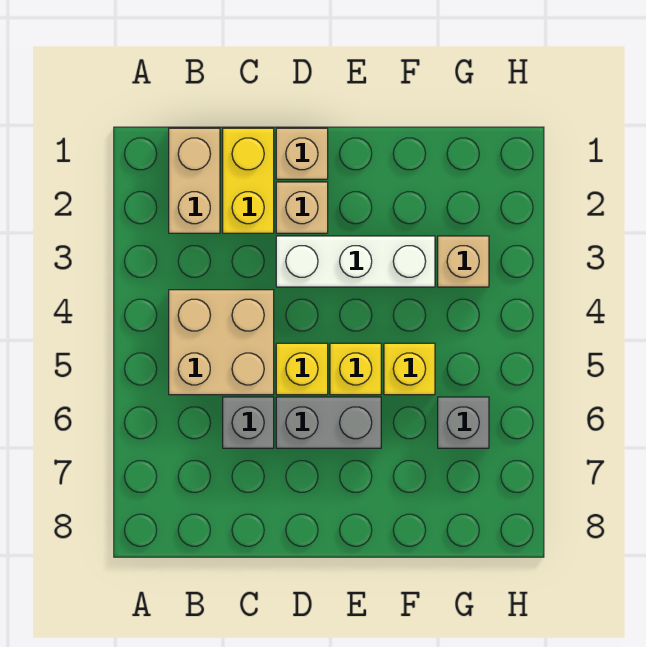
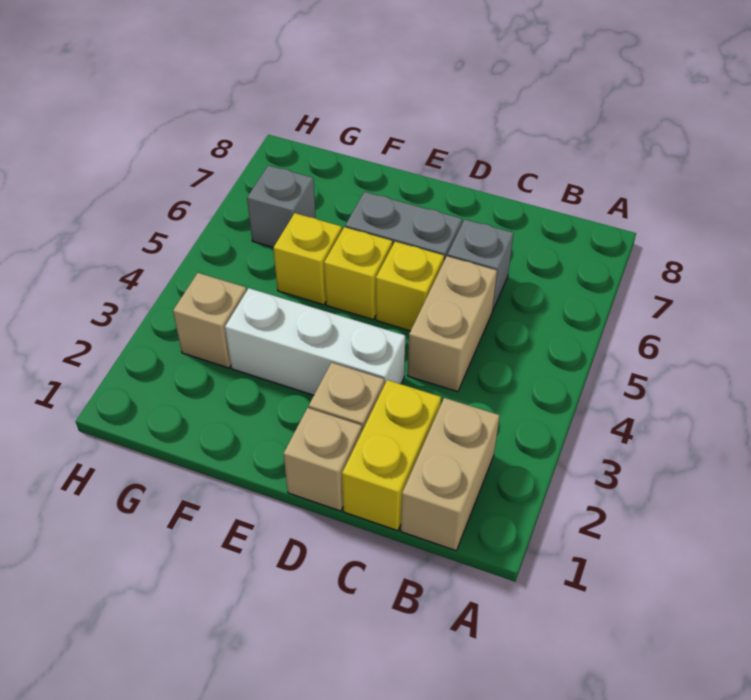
tan brick B4:C5 level 1 -> tan brick C4:C5 level 1

